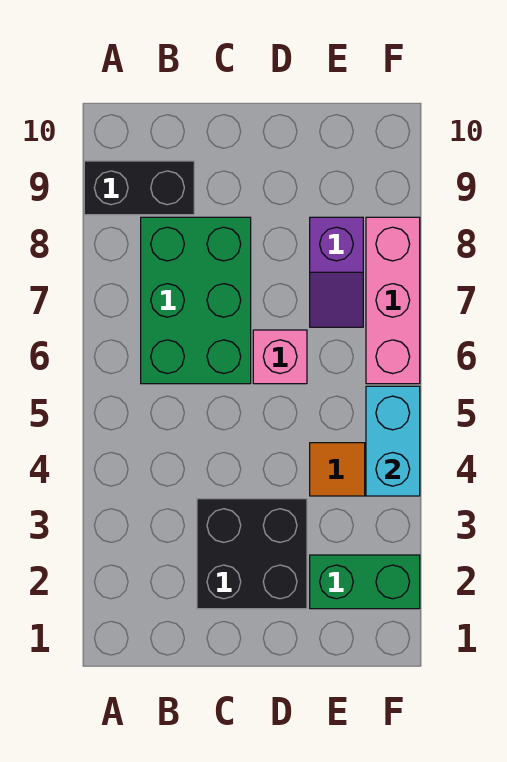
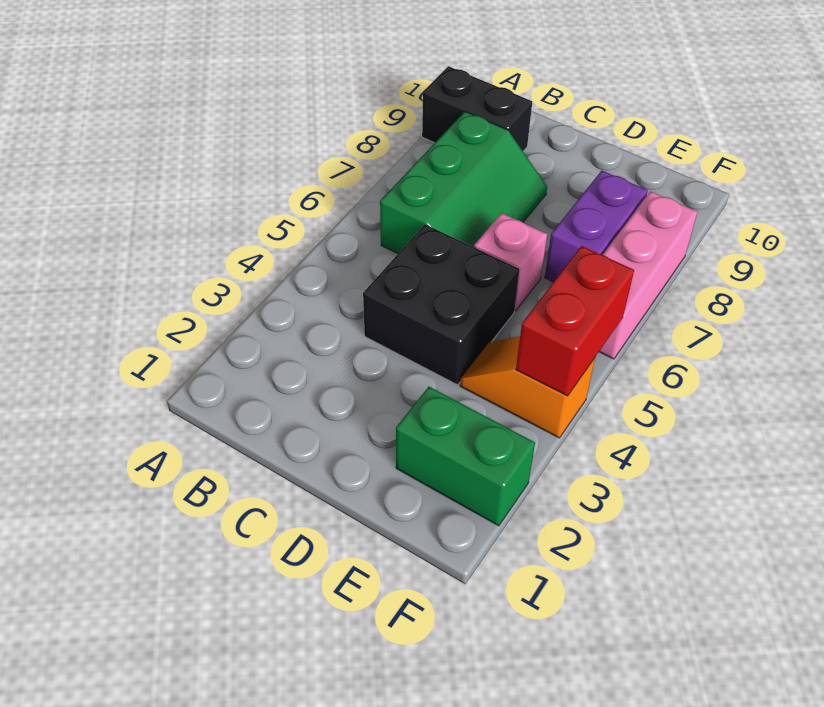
green brick B6:C8 level 1 -> green slope B6:C8 level 1 top B
black brick C2:D3 level 1 -> black brick C4:D5 level 1
purple slope E7:E8 level 1 top 8 -> purple brick E7:E8 level 1
cyan brick F4:F5 level 2 -> red brick F4:F5 level 2

